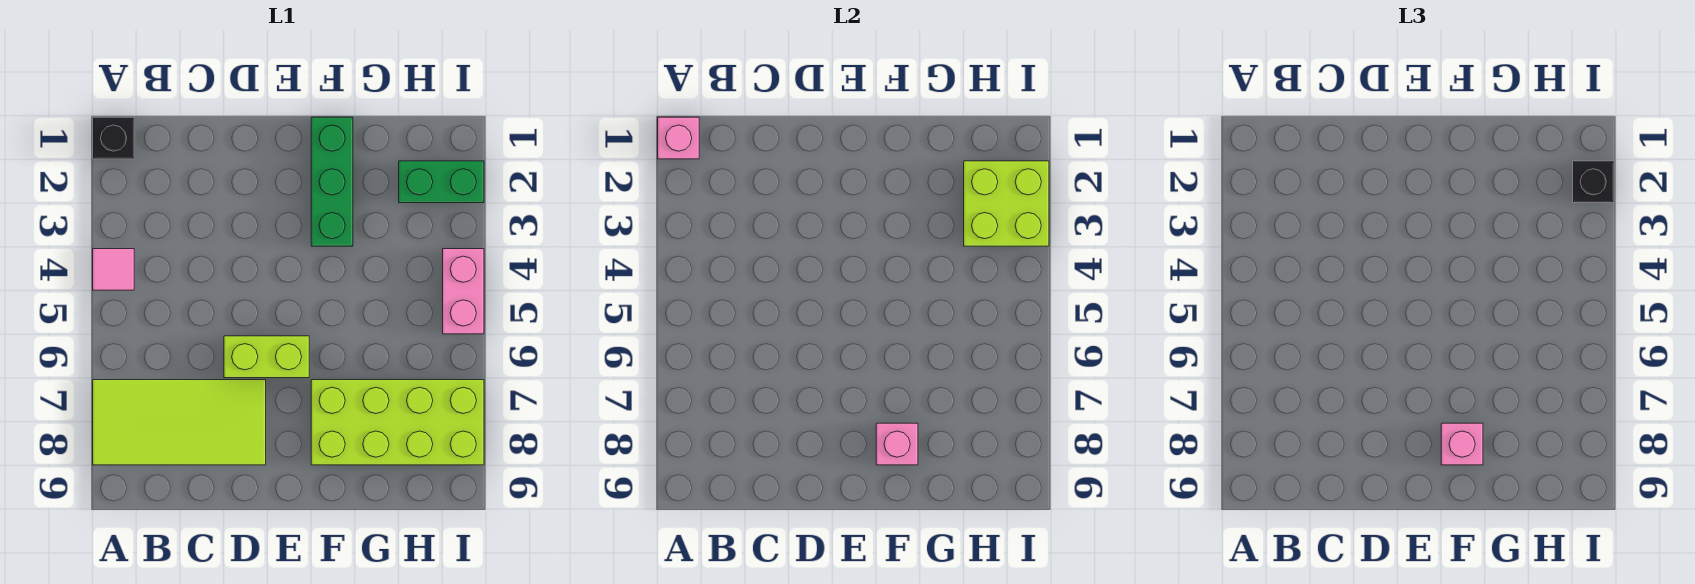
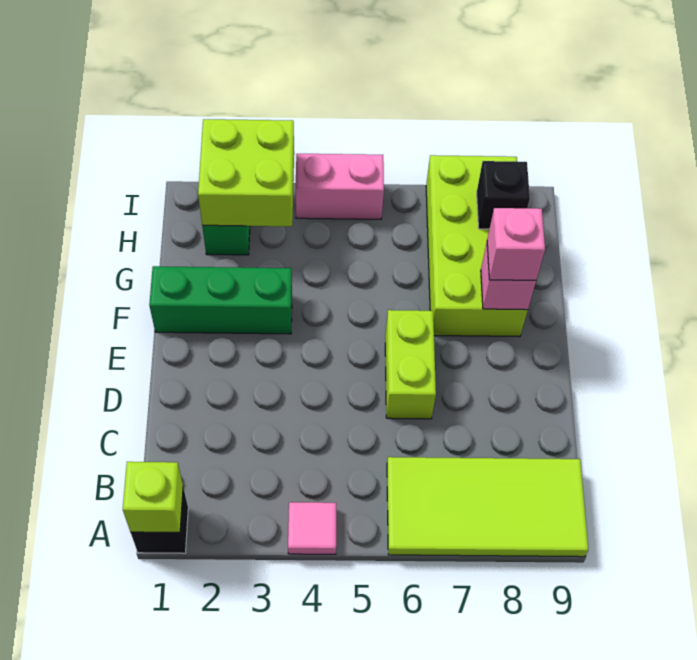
pink brick A1 level 2 -> lime brick A1 level 2
lime tile A7:D8 level 1 -> lime tile A6:B9 level 1
black brick I2 level 3 -> black brick H8 level 2

